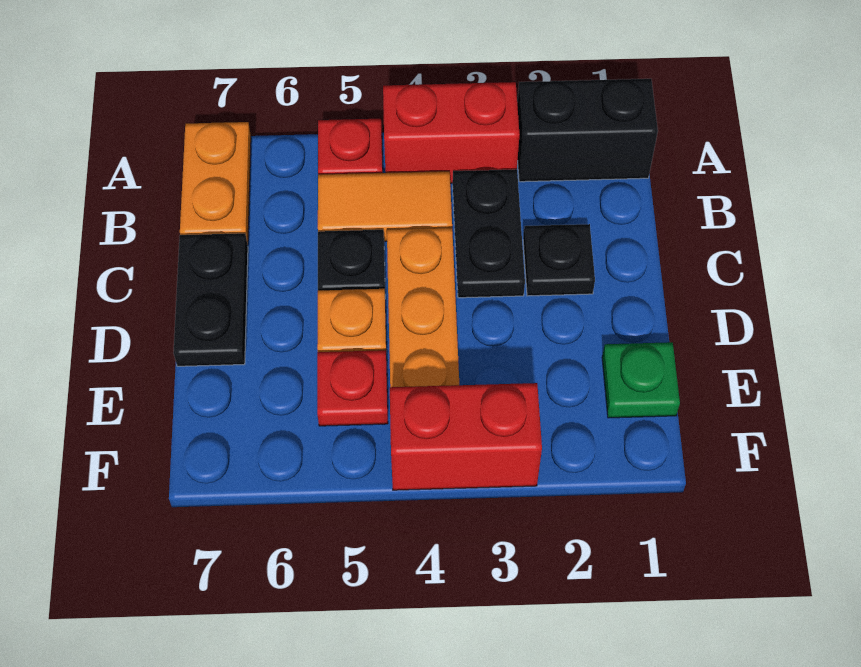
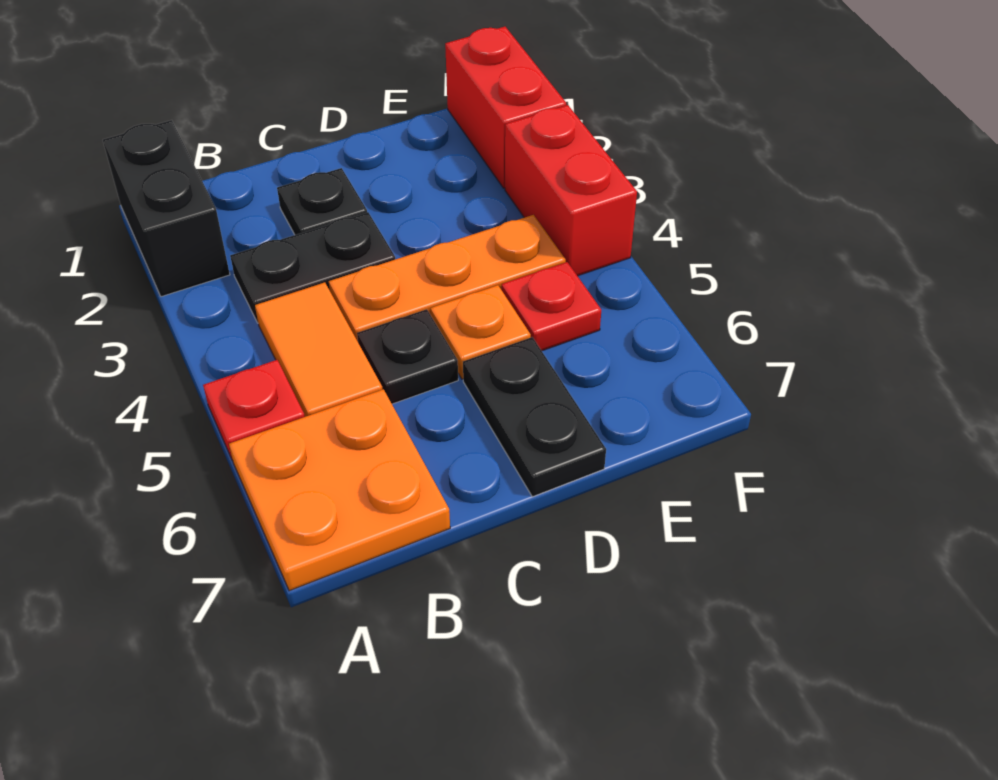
red brick A3:A4 level 1 -> red brick F1:F2 level 1
orange plate A7:B7 level 1 -> orange plate A6:B7 level 1
black plate C7:D7 level 1 -> black plate D6:D7 level 1
green plate E1 level 1 -> none

